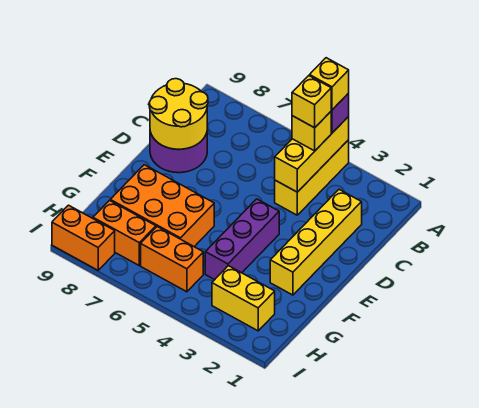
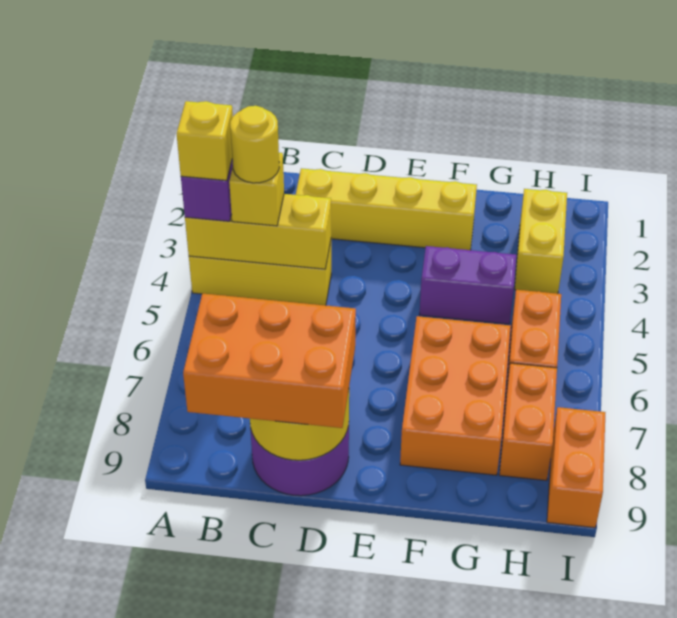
yellow brick B4 level 4 -> yellow round brick B4 level 4
none -> orange brick B8:D9 level 3
purple brick E4:G4 level 1 -> purple brick F4:G4 level 1

